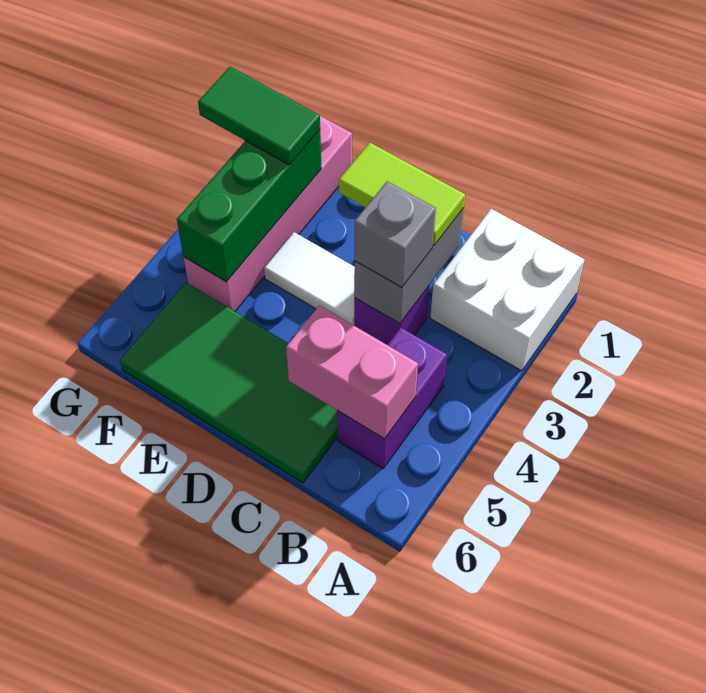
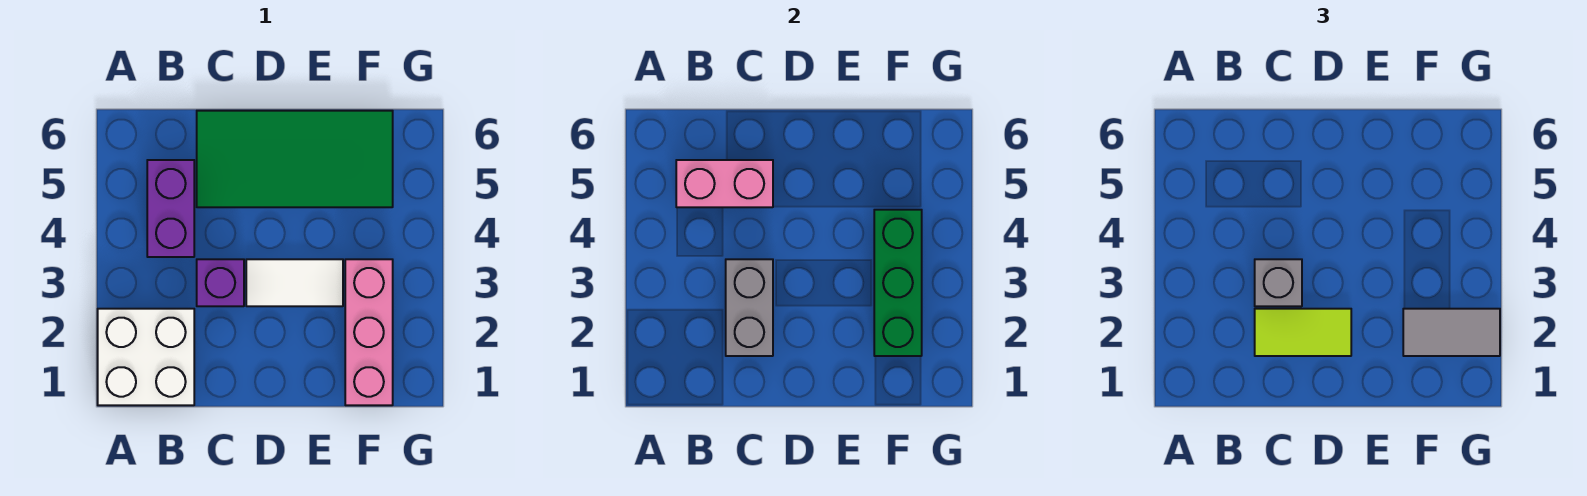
pink brick F1:F4 level 1 -> pink brick F1:F3 level 1
green tile F2:G2 level 3 -> grey tile F2:G2 level 3

